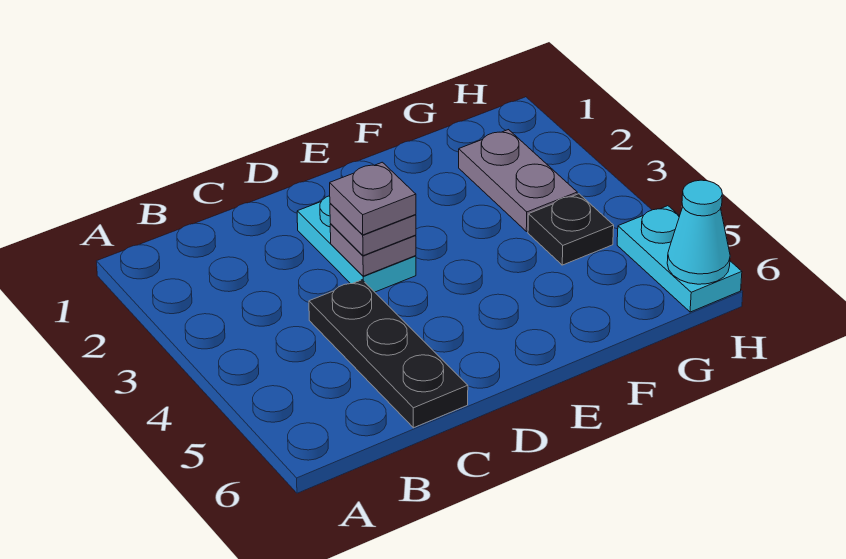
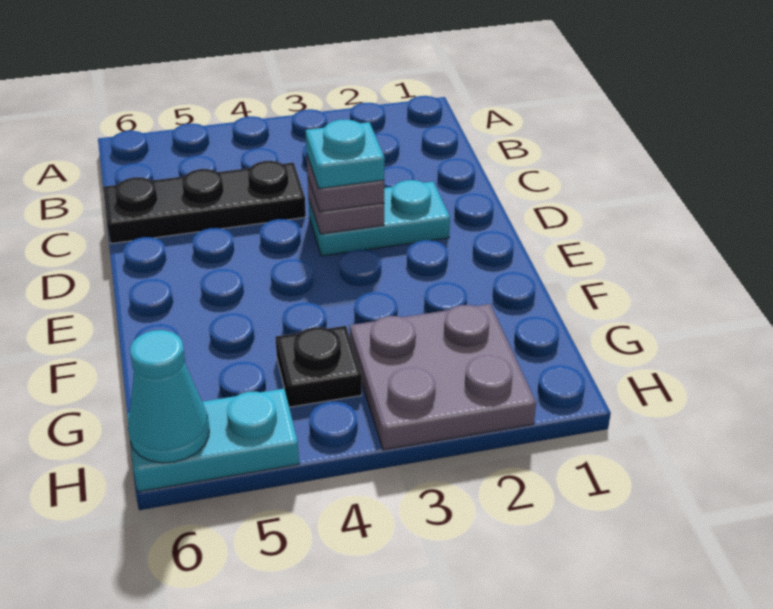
grey plate D3 level 4 -> cyan plate D3 level 4
grey plate G2:G3 level 1 -> grey plate G2:H3 level 1

